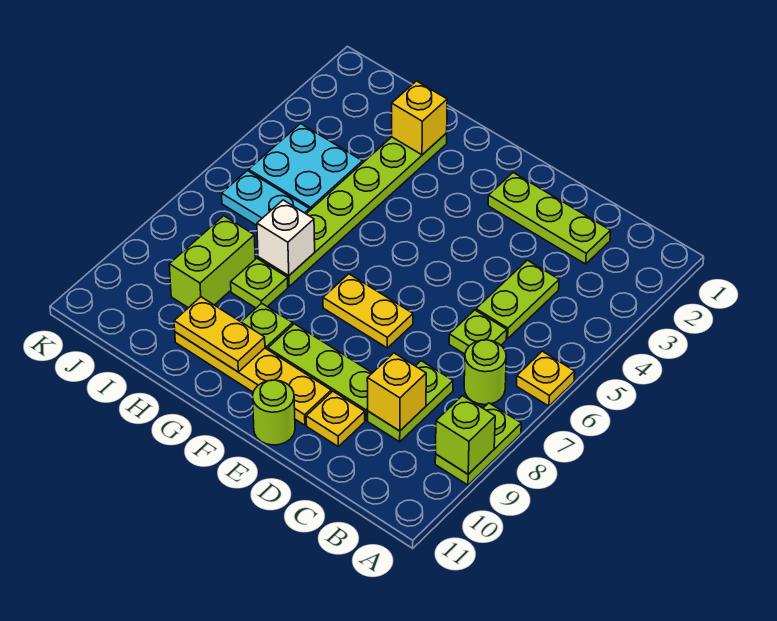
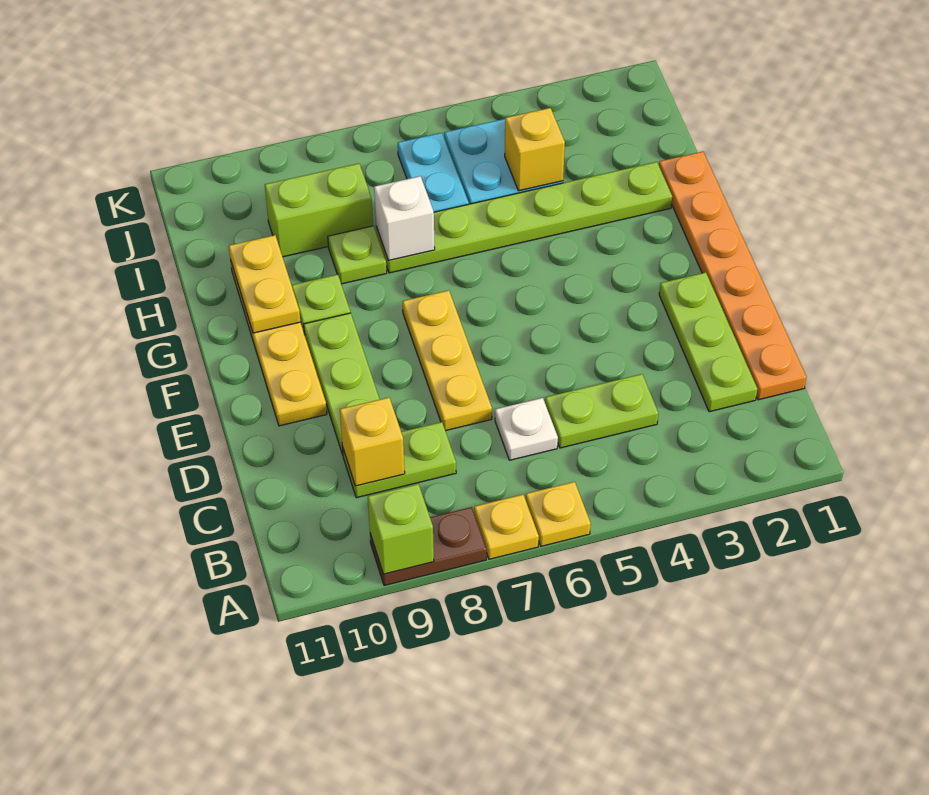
lime plate A8:A9 level 1 -> brown plate A8:A9 level 1
lime round brick B7 level 1 -> none
none -> orange plate C1:H1 level 1
lime plate C6 level 1 -> white plate C6 level 1
yellow plate D10 level 1 -> yellow plate A7 level 1
yellow plate E7:F7 level 1 -> yellow plate D7:F7 level 1
lime round brick E11 level 1 -> none
yellow brick H2 level 2 -> yellow brick I4 level 2

